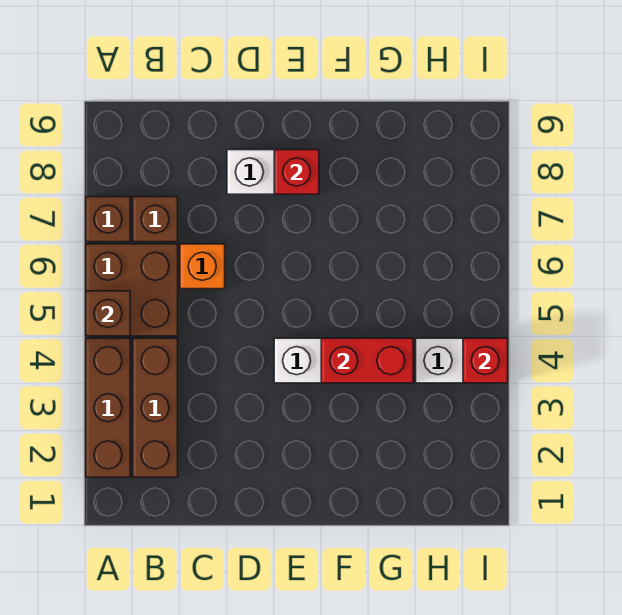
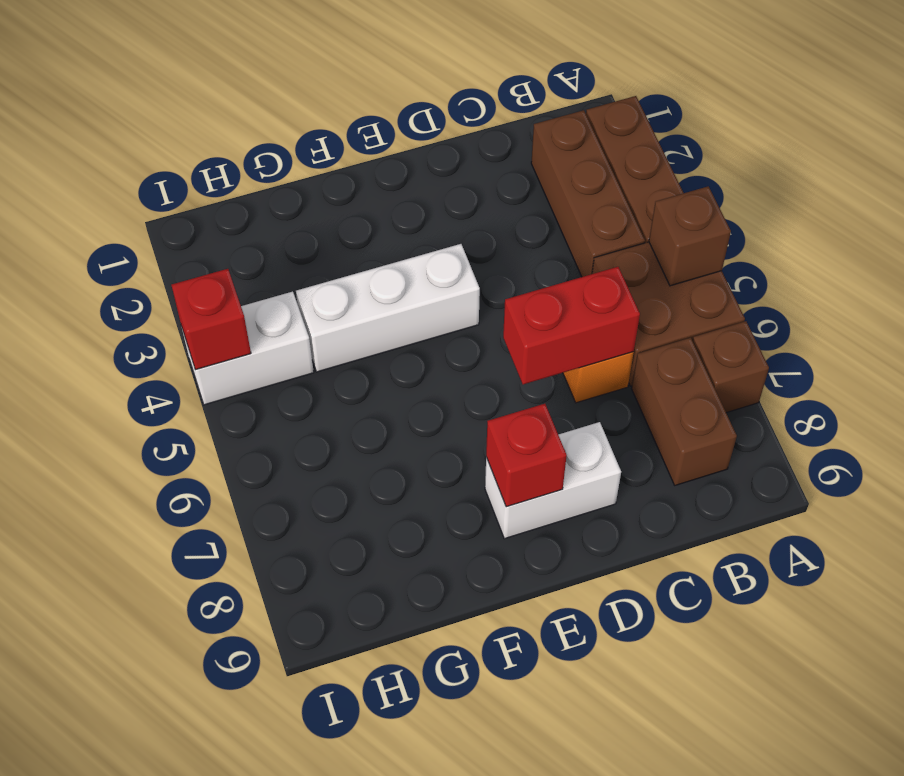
brown brick B7 level 1 -> brown brick B7:B8 level 1
red brick F4:G4 level 2 -> red brick C6:D6 level 2

